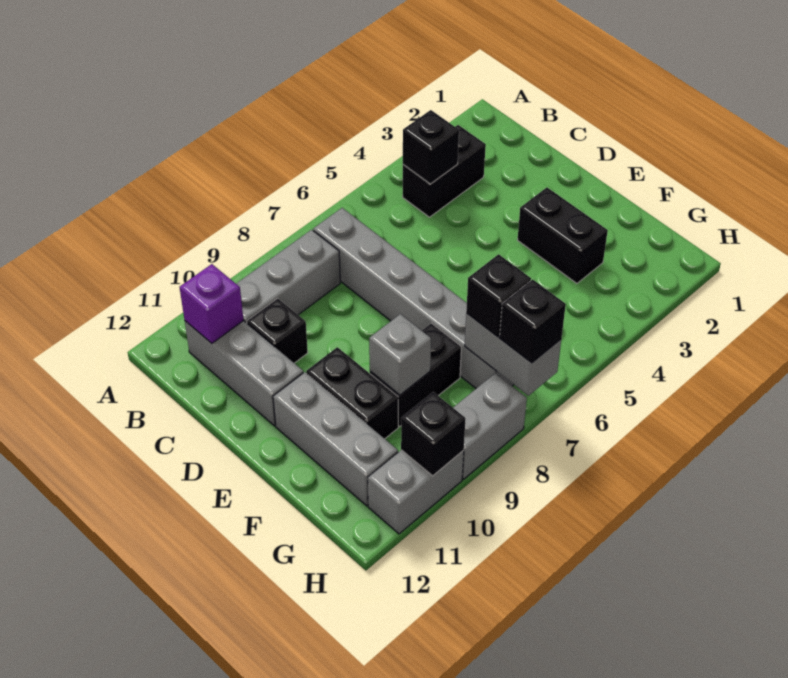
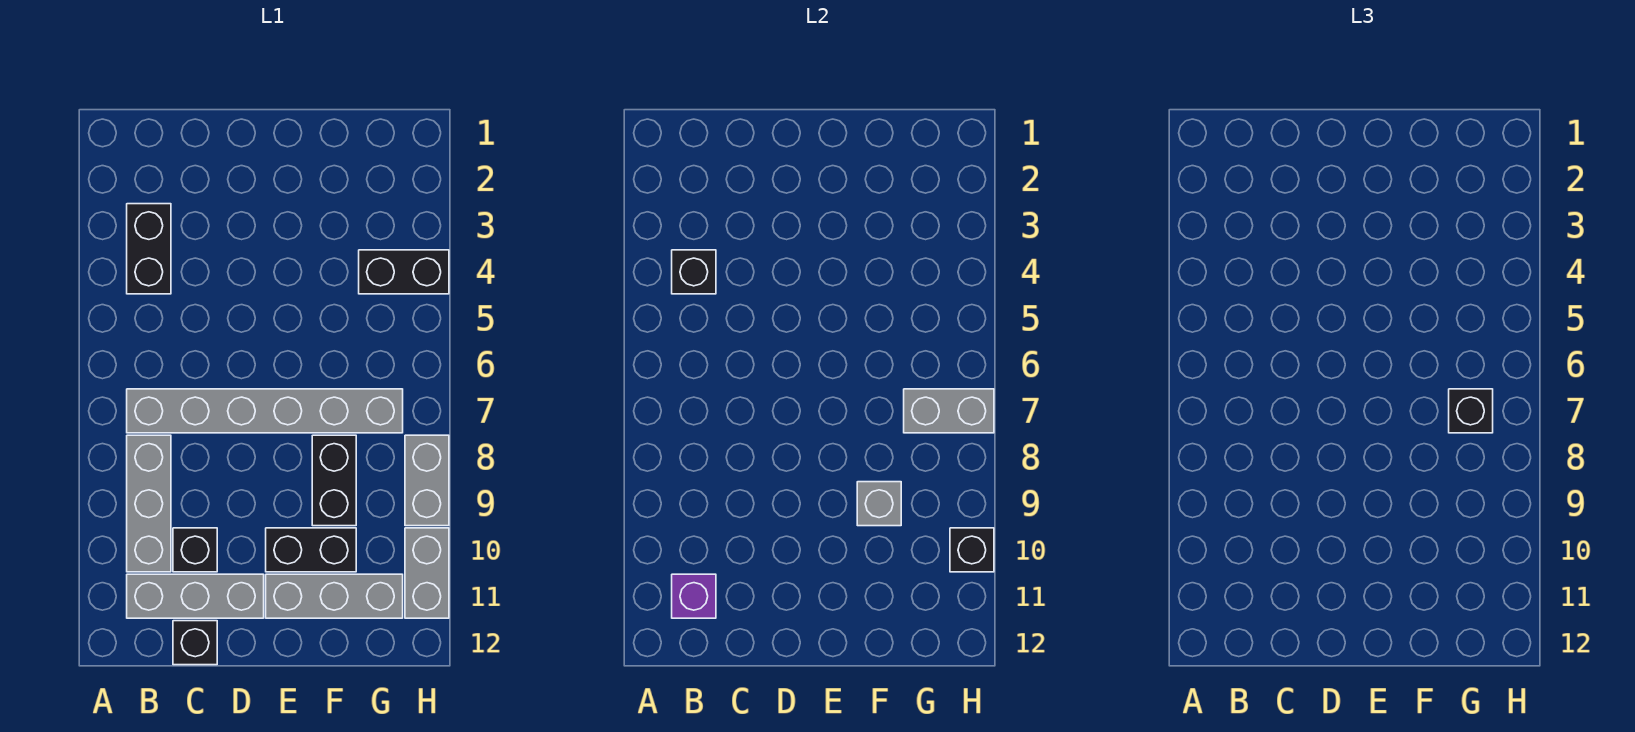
black brick E3:F3 level 1 -> black brick G4:H4 level 1
black brick H7 level 3 -> black brick C12 level 1

